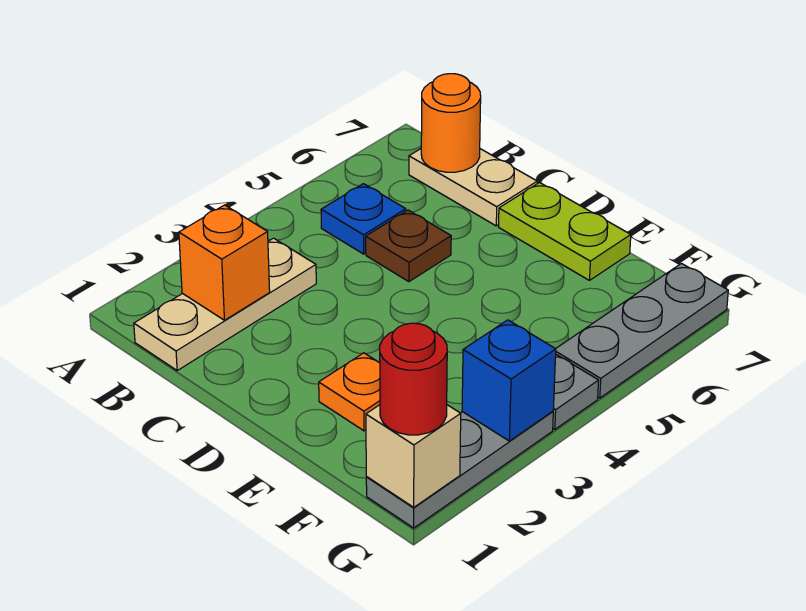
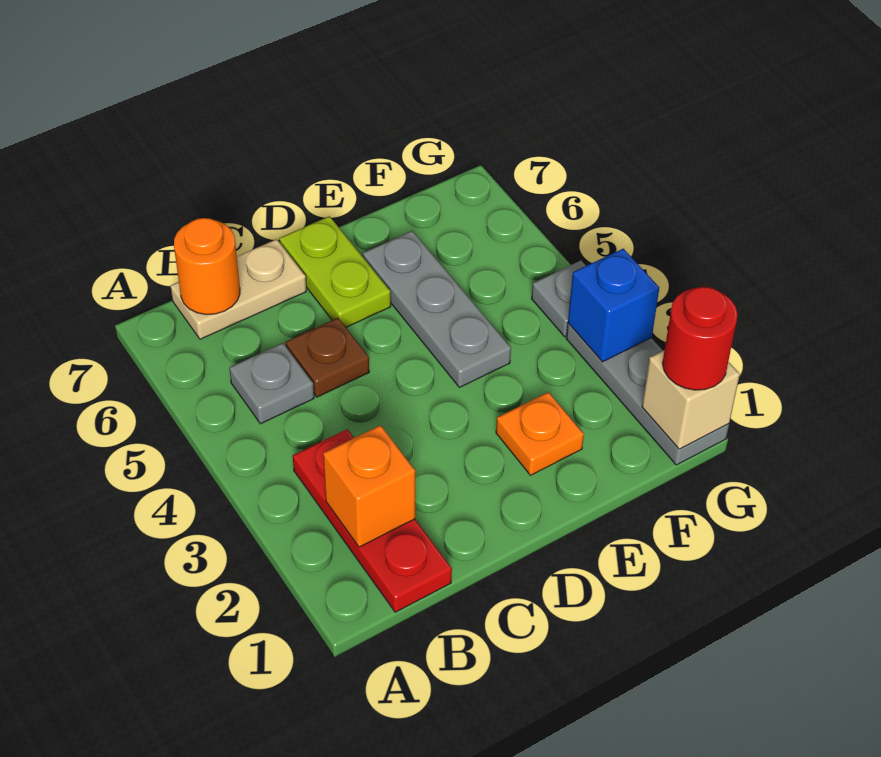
tan plate B1:B3 level 1 -> red plate B1:B3 level 1
blue plate B5 level 1 -> grey plate B5 level 1
lime plate D7:E7 level 1 -> lime plate D6:D7 level 1
grey plate G5:G7 level 1 -> grey plate E4:E6 level 1

